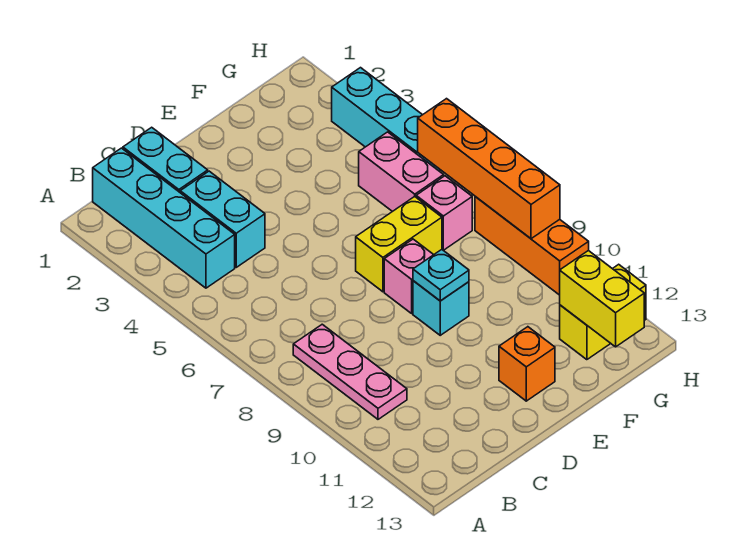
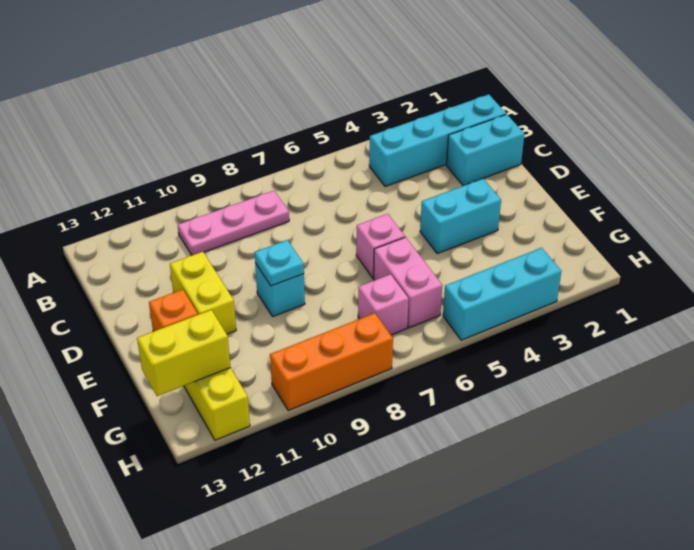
cyan brick C3:C4 level 1 -> cyan brick E3:E4 level 1
yellow brick E7:F7 level 1 -> yellow brick D11:E11 level 1
pink brick E8 level 1 -> pink brick E6 level 1
pink brick G5:G6 level 1 -> pink brick F6:G6 level 1
orange brick H6:H9 level 2 -> none

